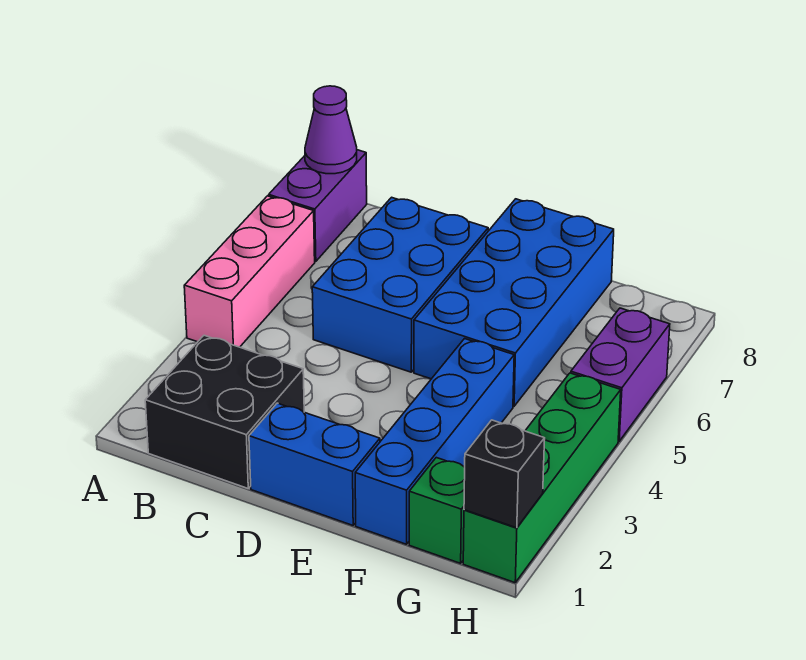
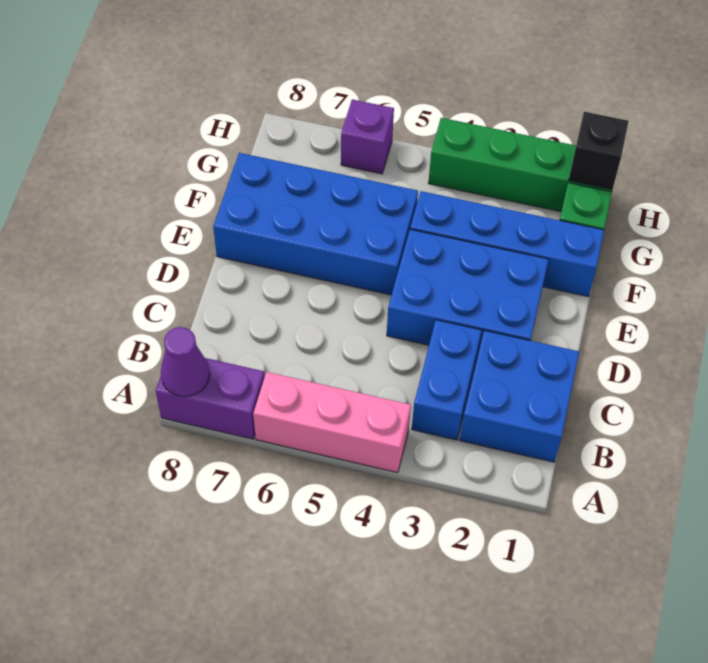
black brick B1:C2 level 1 -> blue brick B1:C2 level 1
blue brick C5:D7 level 1 -> blue brick D2:E4 level 1
blue brick D1:E1 level 1 -> blue brick B3:C3 level 1
purple brick H5:H6 level 1 -> purple brick H6 level 1

